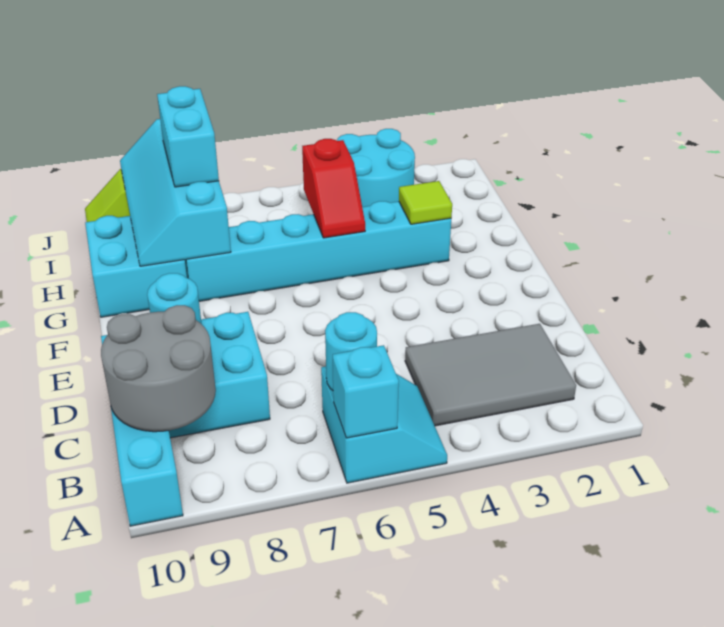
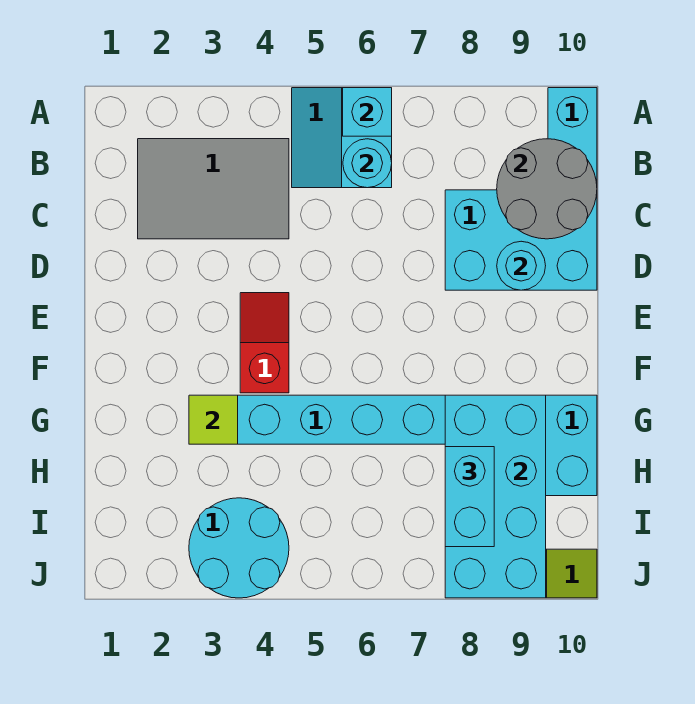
red slope G5:H5 level 2 top H -> red slope E4:F4 level 1 top F
cyan slope G8:J9 level 2 top 8 -> cyan brick G8:J9 level 2

